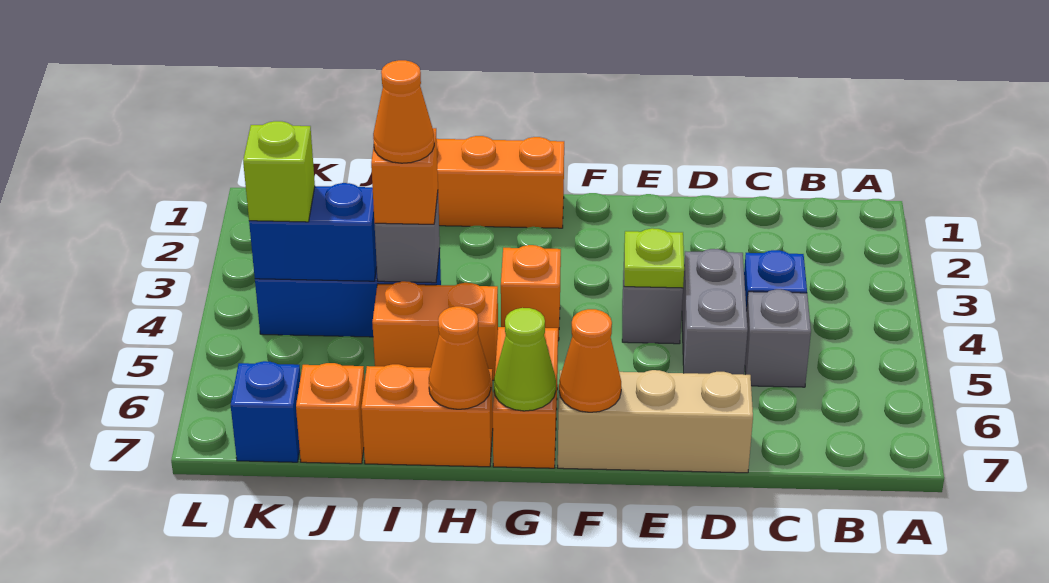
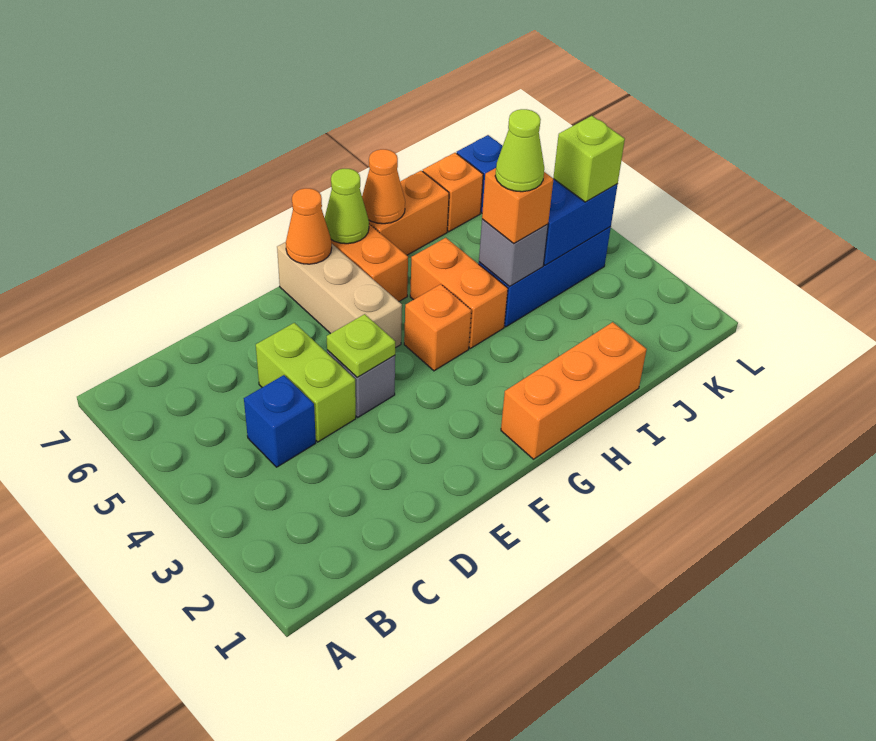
grey brick C5 level 1 -> none
grey brick D4:D5 level 1 -> lime brick D4:D5 level 1
tan brick D7:F7 level 1 -> tan brick F5:F7 level 1
orange brick H5:I5 level 1 -> orange brick H4:H5 level 1
orange cone I4 level 4 -> lime cone I4 level 4

